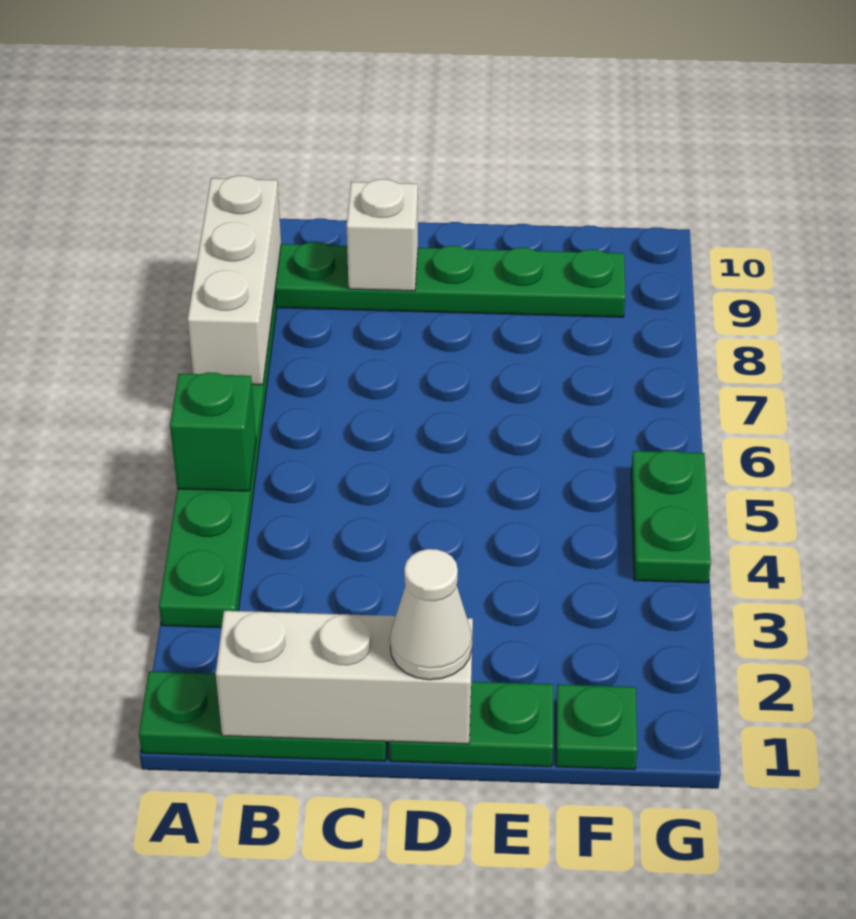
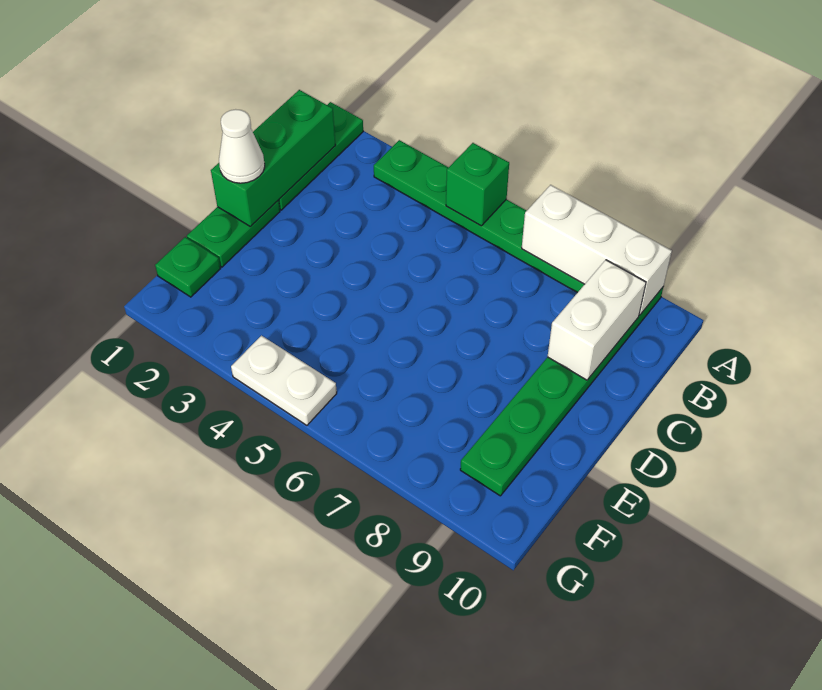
white brick B1:D1 level 2 -> green brick B1:D1 level 2
white brick C9 level 2 -> white brick B9:C9 level 2
green plate G4:G5 level 1 -> white plate G4:G5 level 1

